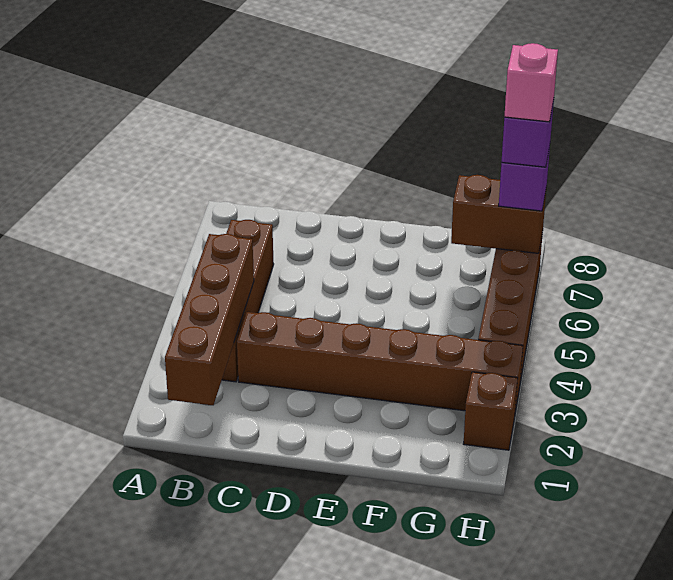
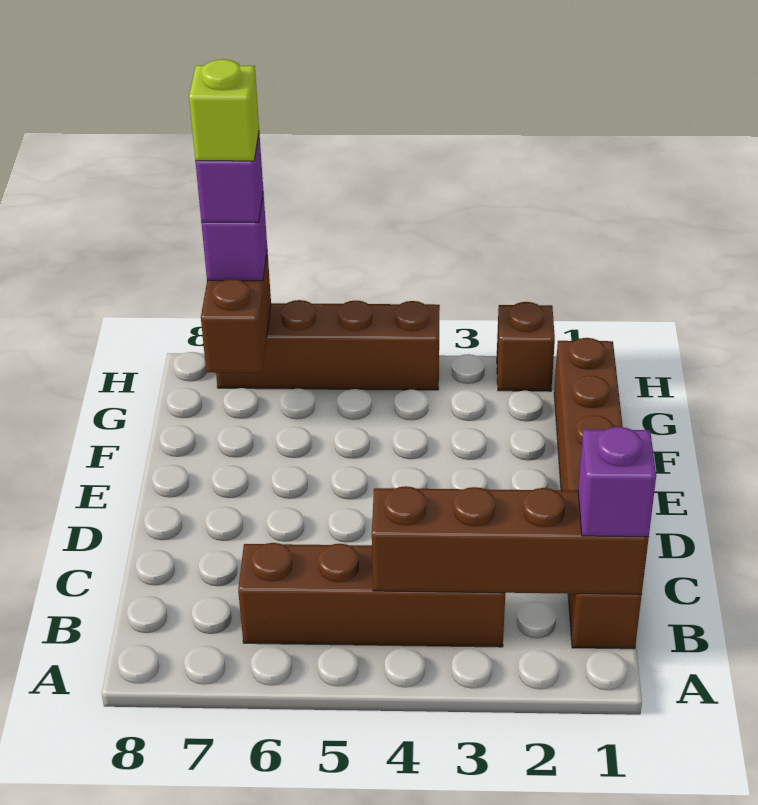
none -> purple brick B1 level 3
brown brick C3:H3 level 1 -> brown brick B1:G1 level 1
pink brick H7 level 5 -> lime brick H7 level 5

